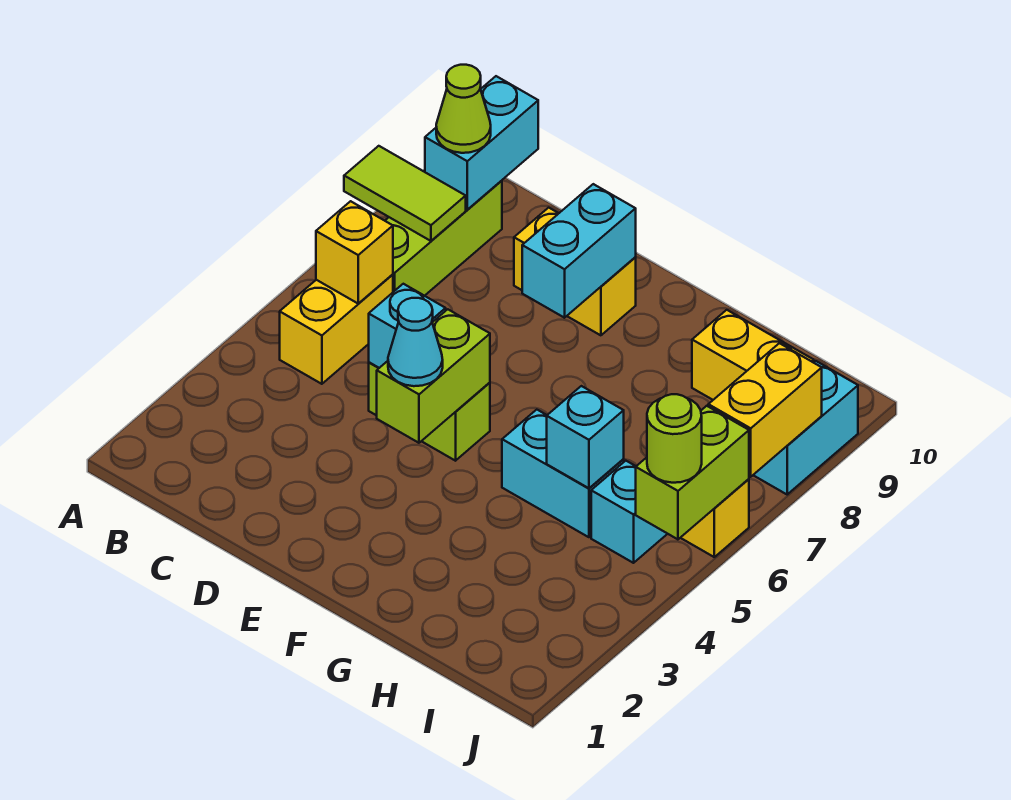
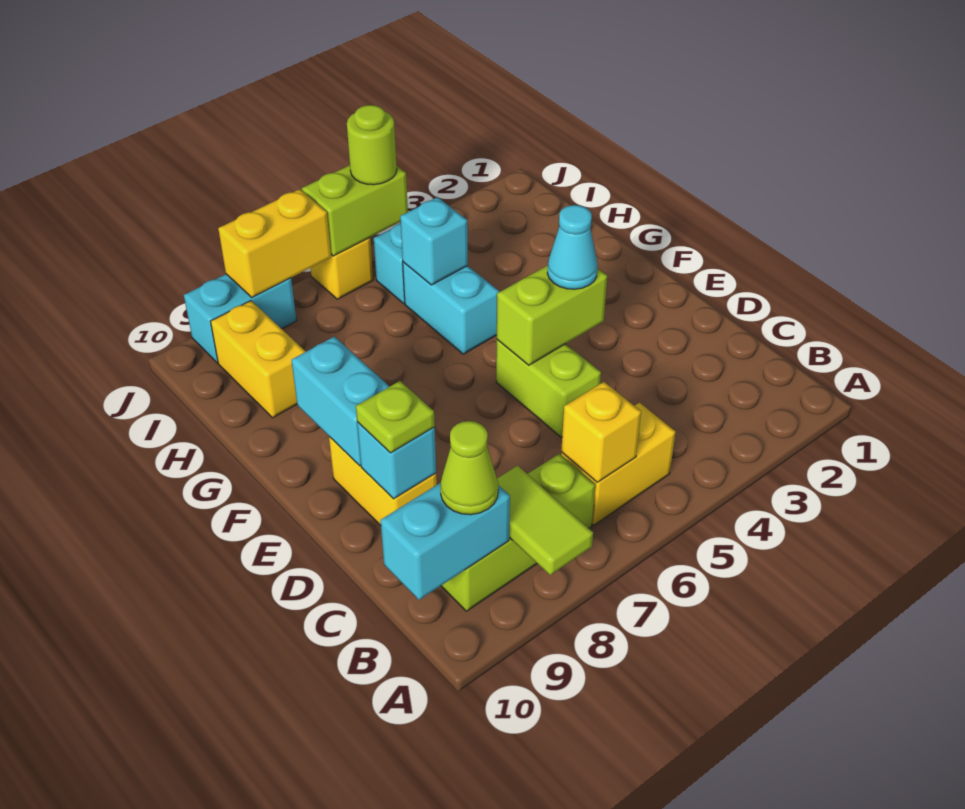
cyan brick D5 level 2 -> cyan brick D9 level 2
none -> lime plate D9 level 3
cyan brick E8:E9 level 2 -> cyan brick E9:F9 level 2

